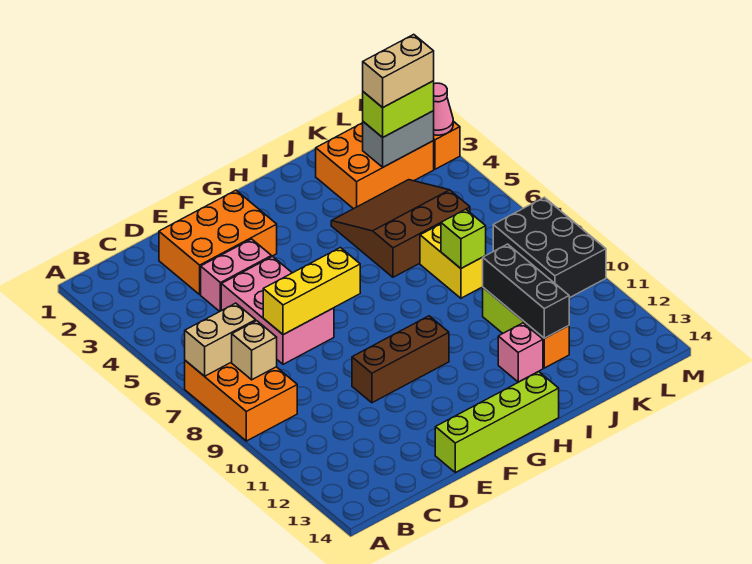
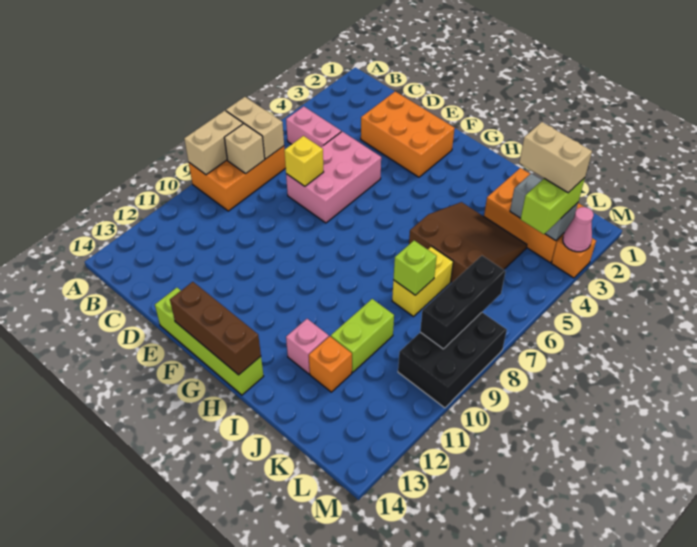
none -> tan brick A8:A9 level 2
pink brick D4:E4 level 1 -> pink brick B5:C5 level 1
yellow brick D7:F7 level 2 -> yellow brick D7 level 2
brown brick E10:G10 level 1 -> brown brick F14:H14 level 2
black brick J10:J12 level 2 -> black brick L7:L9 level 2
lime brick K3:L3 level 3 -> lime brick L3:L4 level 3

